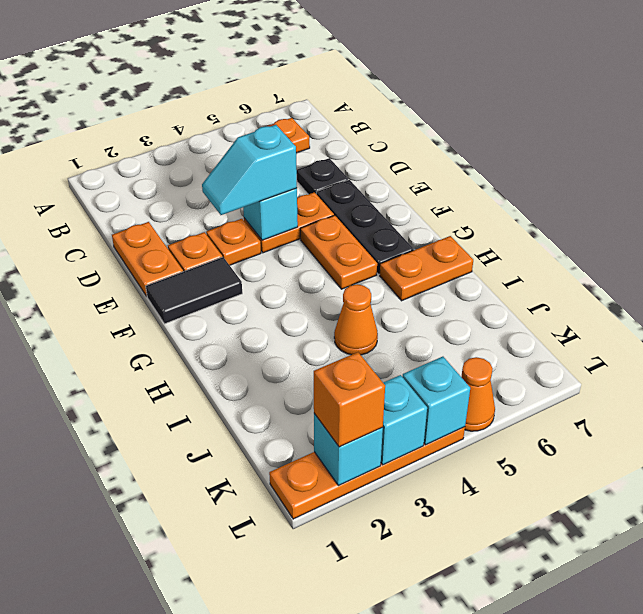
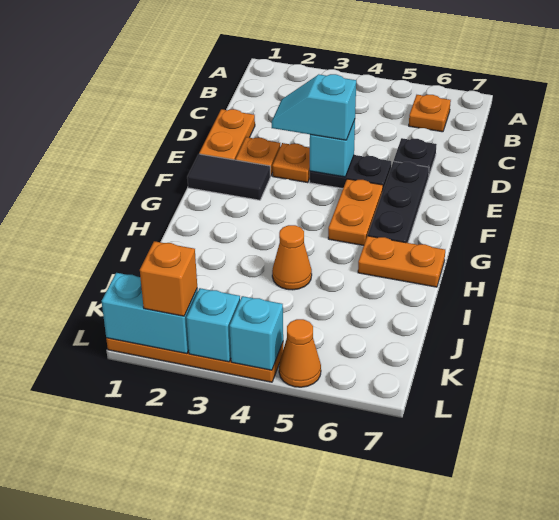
orange plate E4:E5 level 1 -> black plate E4:E5 level 1
cyan brick L2 level 2 -> cyan brick L1:L2 level 2

